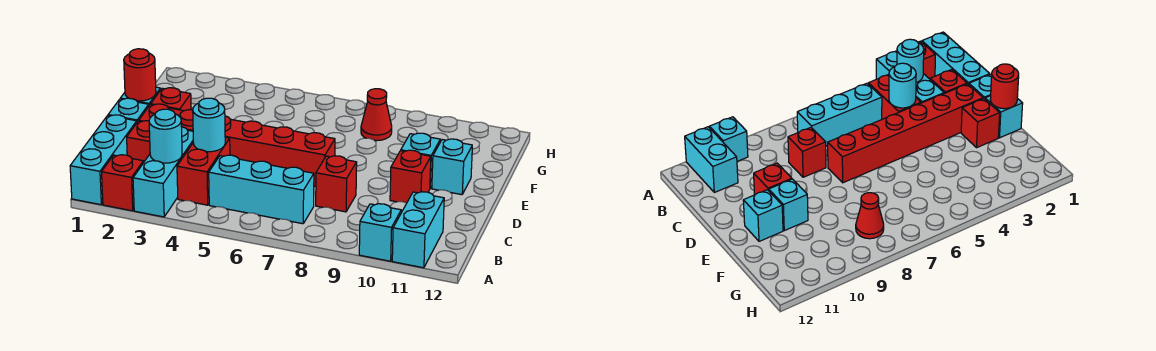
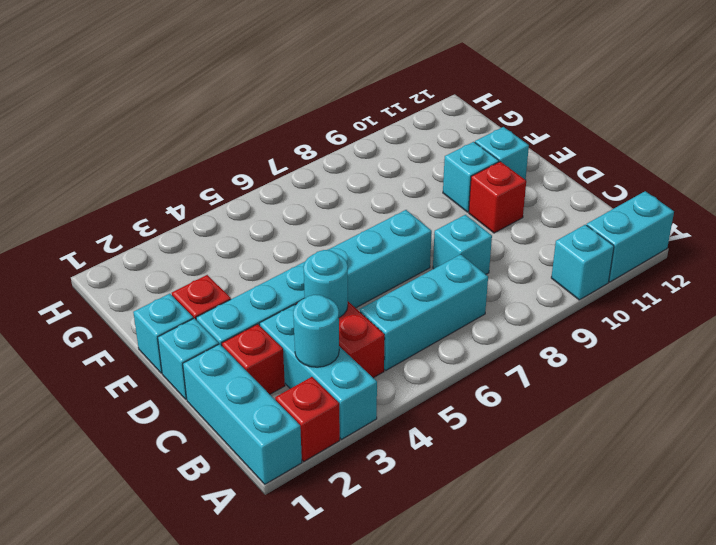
cyan brick A11:B11 level 1 -> cyan brick A11:A12 level 1
red brick C8 level 1 -> cyan brick C8 level 1
red brick D2:D7 level 1 -> cyan brick D2:D7 level 1
red round brick E1 level 2 -> none
red cone G8 level 1 -> none

